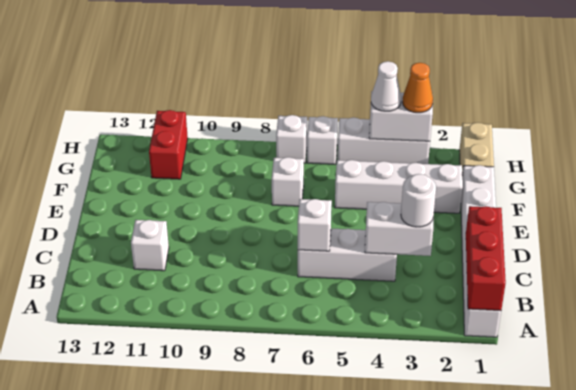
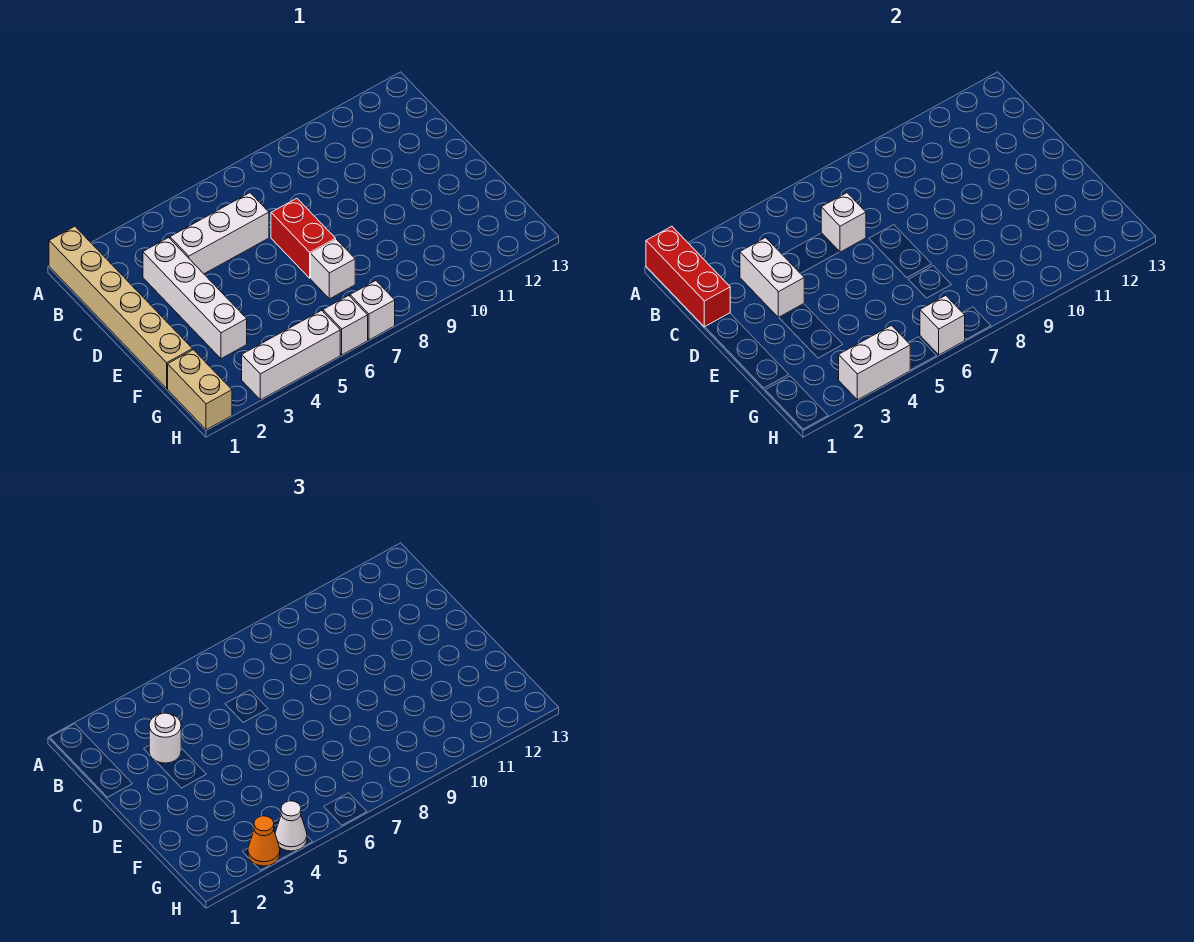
white brick A1:F1 level 1 -> tan brick A1:F1 level 1
white brick C3:C4 level 2 -> white brick C3:D3 level 2
white brick C11 level 1 -> white brick H6 level 2
white brick F2:F5 level 1 -> white brick C3:F3 level 1
red brick G11:H11 level 1 -> red brick D7:E7 level 1

